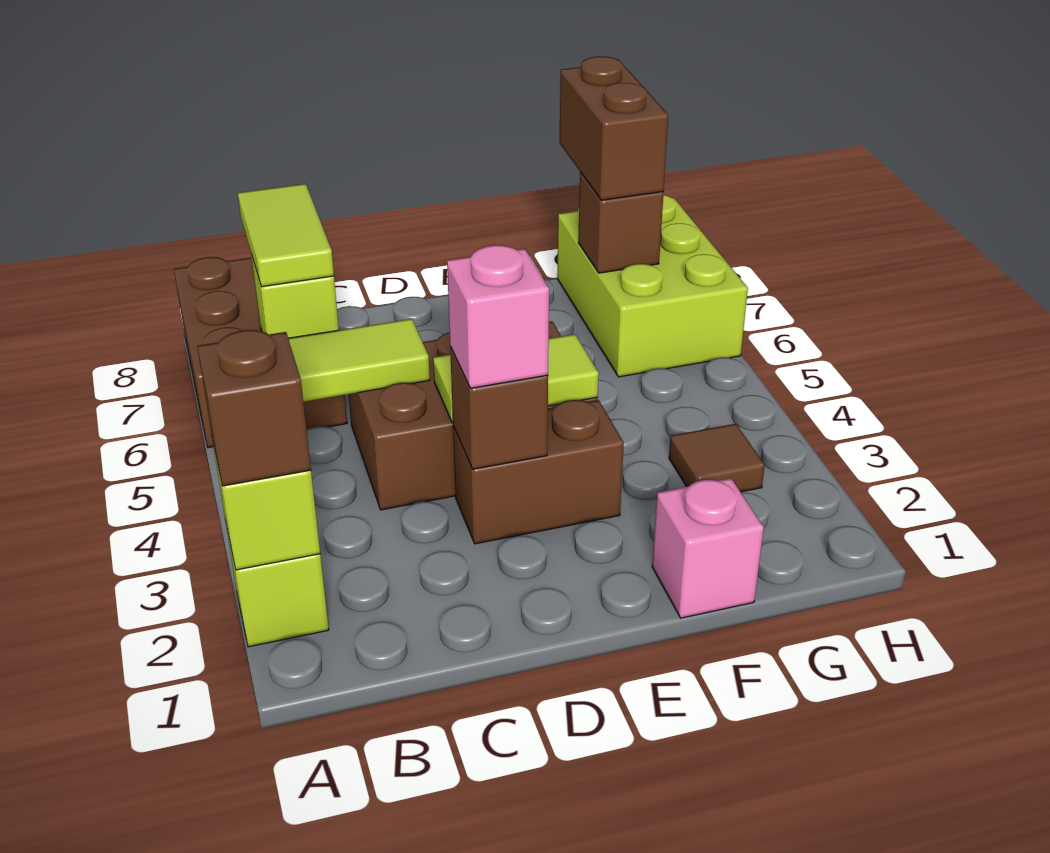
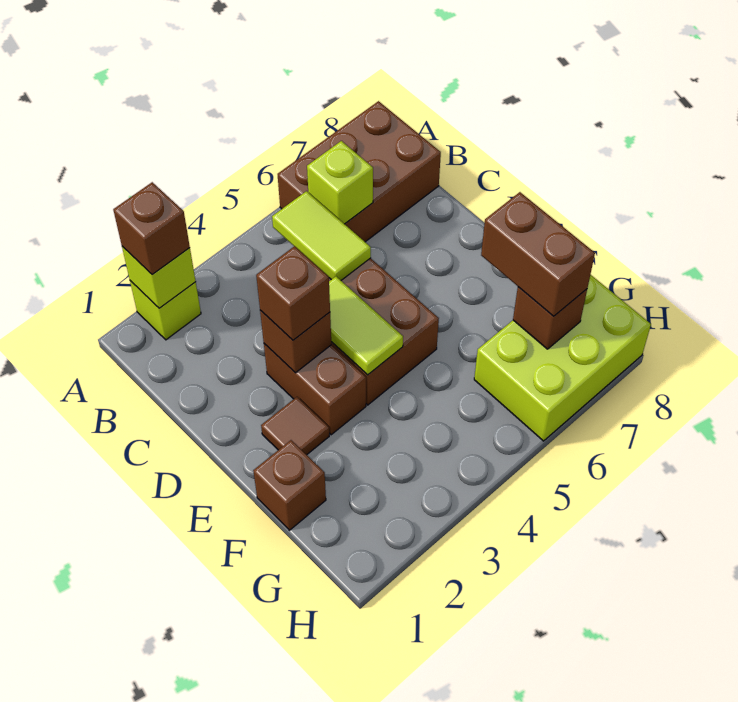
lime tile B6:B7 level 3 -> none
pink brick D3 level 3 -> brown brick D3 level 3
pink brick F1 level 1 -> brown brick F1 level 1
brown tile G3 level 1 -> brown tile E2 level 1
brown brick G7:G8 level 3 -> brown brick F7:G7 level 3

